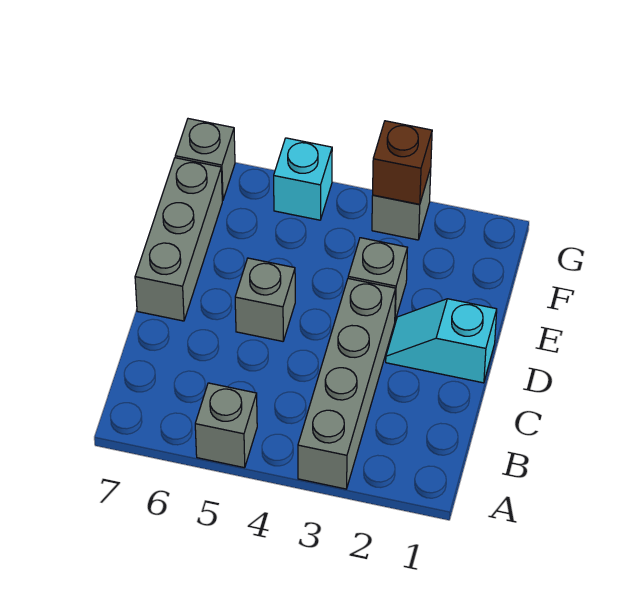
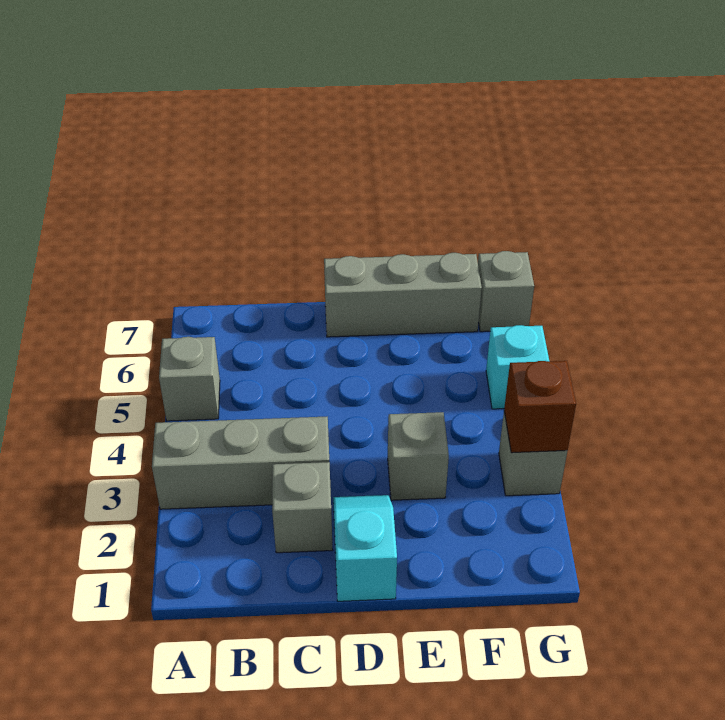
grey brick A3:D3 level 1 -> grey brick A3:C3 level 1
grey brick D5 level 1 -> grey brick C2 level 1

